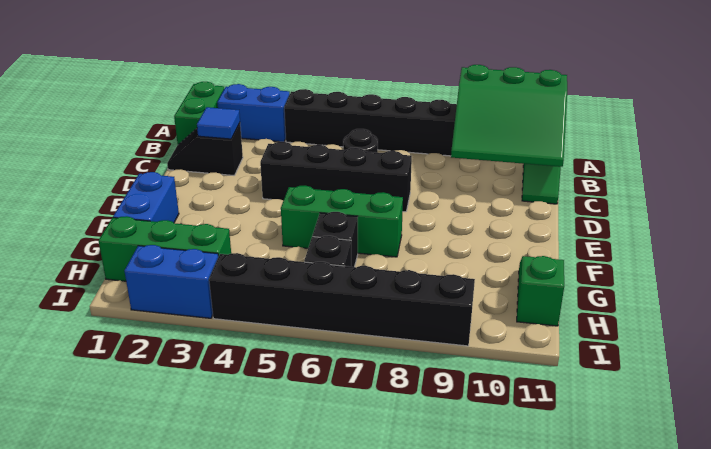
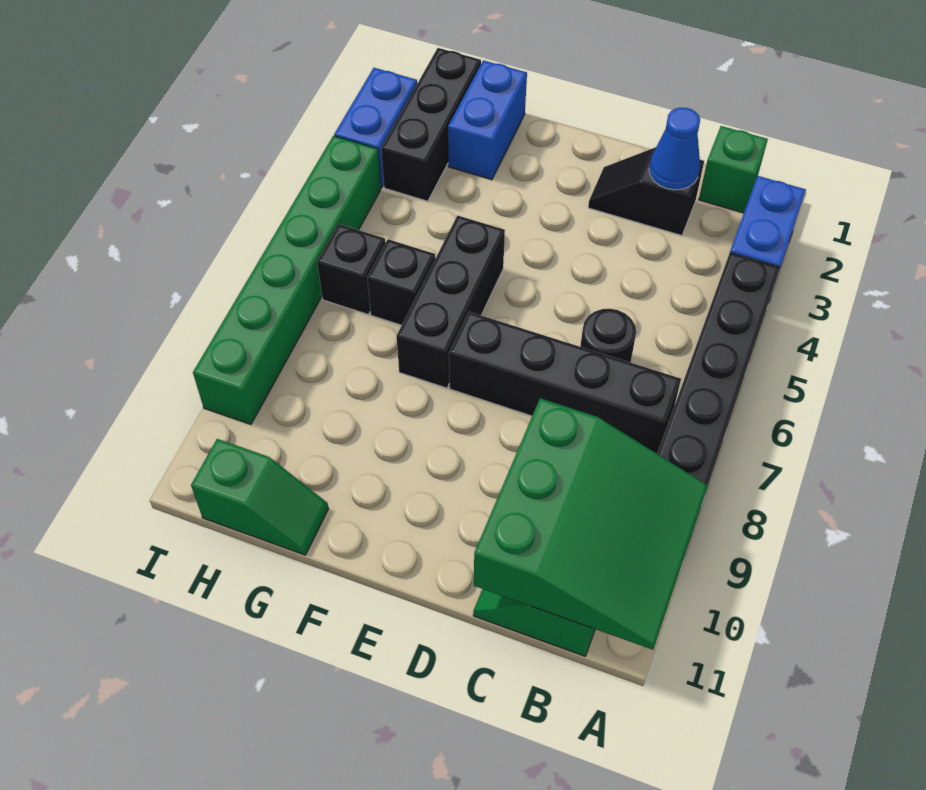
green brick A1:B1 level 1 -> green brick B1 level 1
green slope A9:C11 level 2 top A -> green slope A9:C11 level 2 top C
black slope C1:C2 level 1 top 2 -> black slope C2:D2 level 1 top C
blue tile C2 level 2 -> blue cone C2 level 2
black brick D4:D7 level 1 -> black brick B7:E7 level 1
blue brick F1:G1 level 1 -> blue brick G1:G2 level 1
green brick F5:F7 level 1 -> black brick F5:F7 level 1
green brick H1:H3 level 1 -> black brick H1:H3 level 1
black brick I4:I9 level 1 -> green brick I4:I9 level 1

